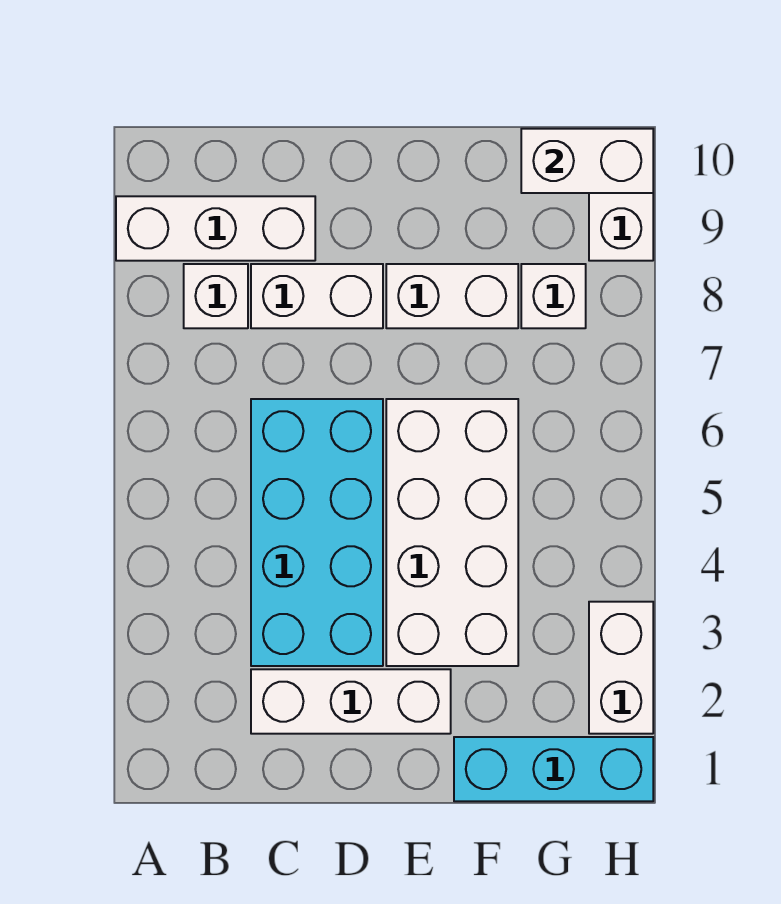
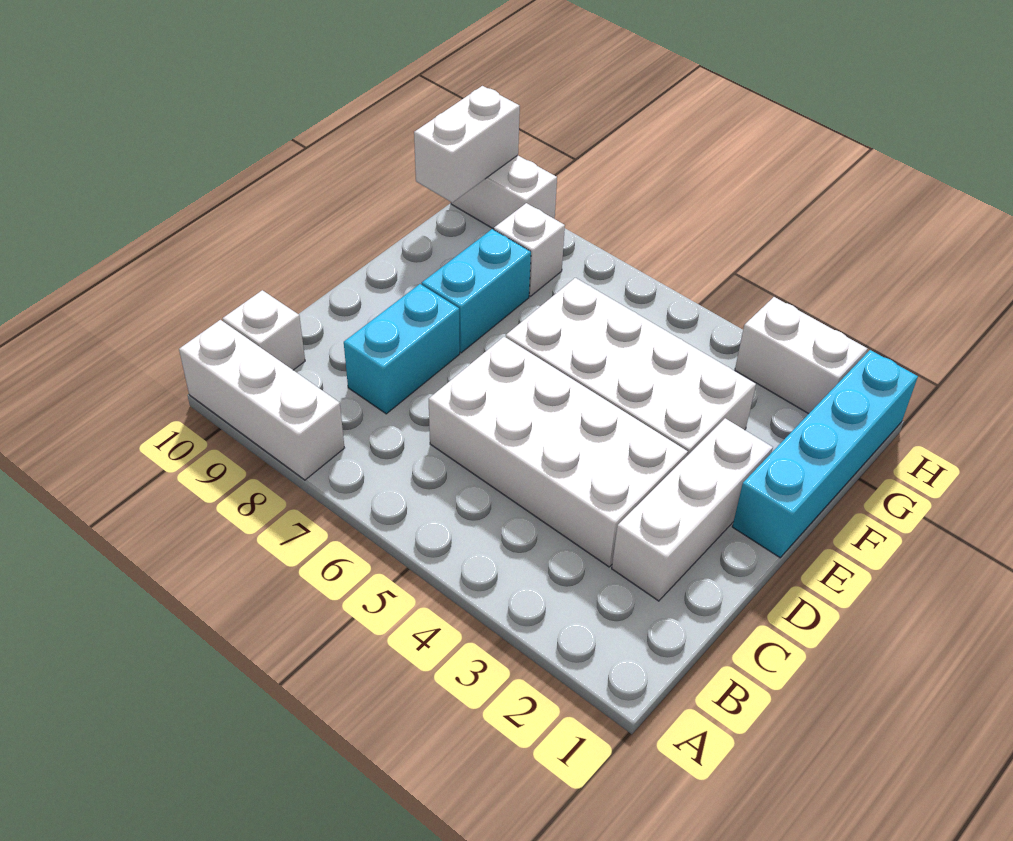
white brick A9:C9 level 1 -> white brick A8:A10 level 1
white brick B8 level 1 -> white brick B10 level 1
cyan brick C3:D6 level 1 -> white brick C3:D6 level 1
white brick C8:D8 level 1 -> cyan brick C8:D8 level 1
white brick E8:F8 level 1 -> cyan brick E8:F8 level 1
cyan brick F1:H1 level 1 -> cyan brick E1:H1 level 1

